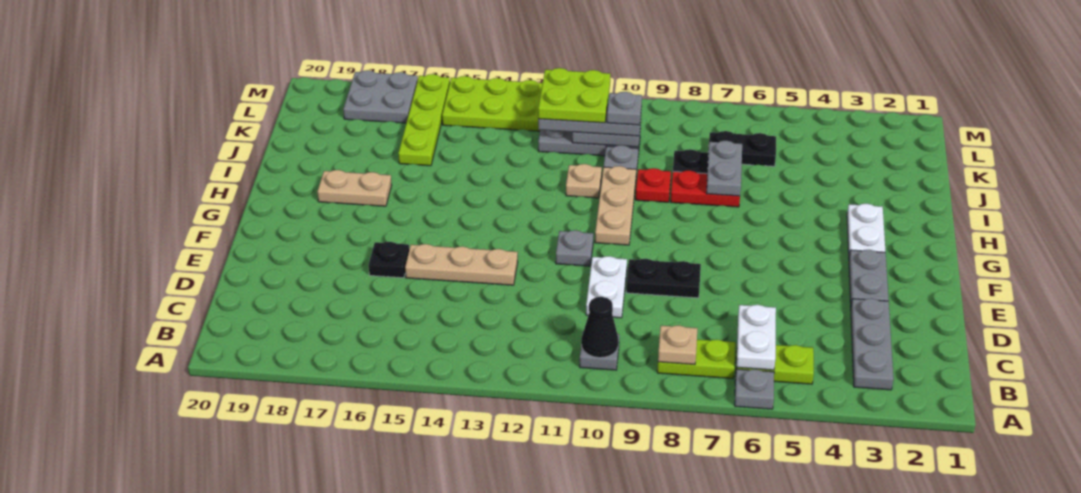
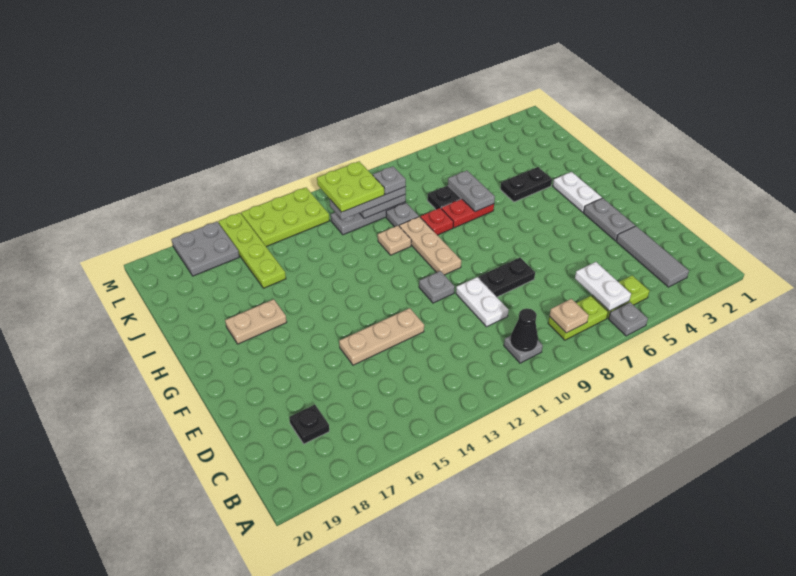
grey plate B3:D3 level 1 -> grey tile B3:D3 level 1
black plate E16 level 1 -> black plate C18 level 1
black plate K6:K7 level 1 -> black plate I4:I5 level 1

